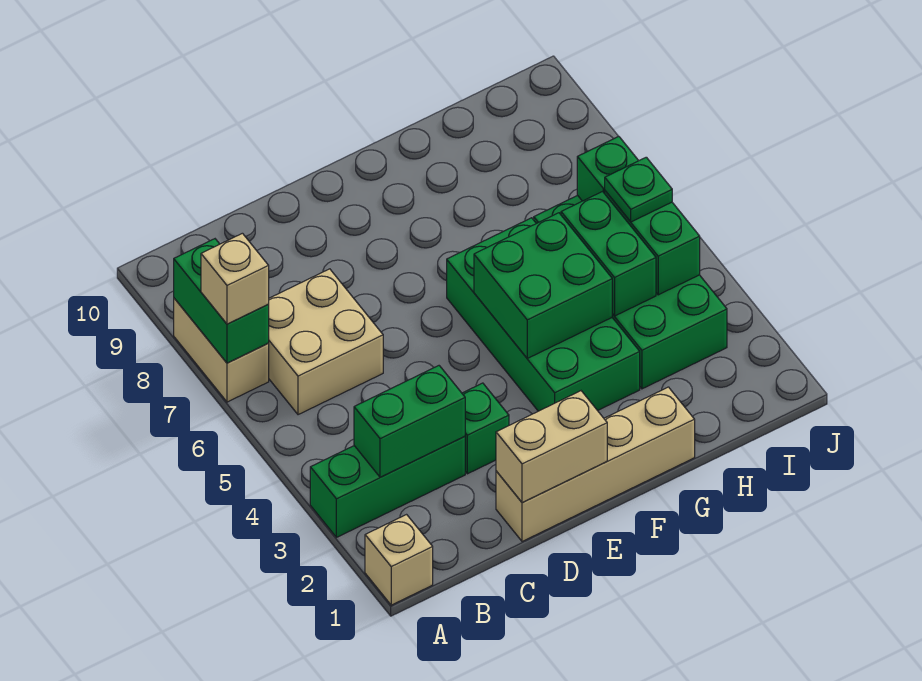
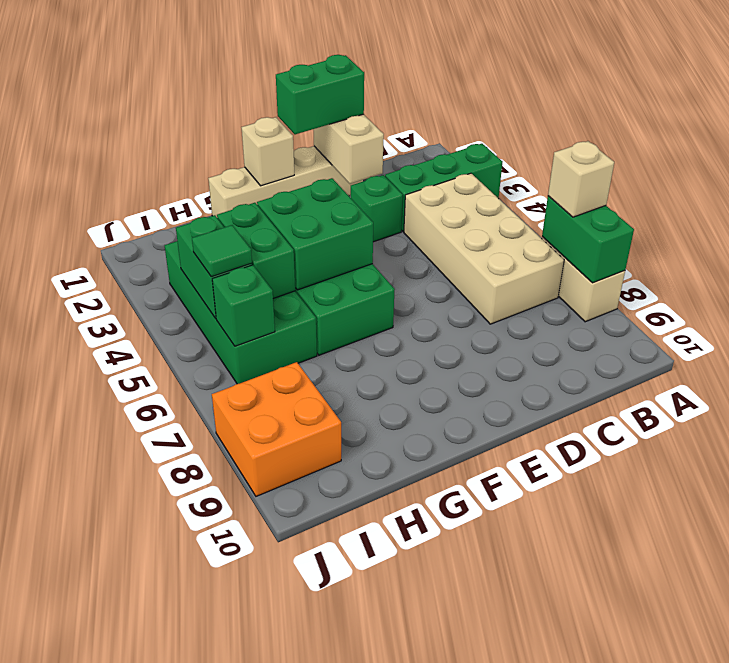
tan brick A1 level 1 -> tan brick F1 level 2
green brick B3:C3 level 2 -> green brick D1:E1 level 3
tan brick B6:C7 level 1 -> tan brick B4:C7 level 1
tan brick D1:E1 level 2 -> tan brick D1:D2 level 2
green plate I5 level 3 -> green tile I5 level 3
none -> orange brick I8:J9 level 1

